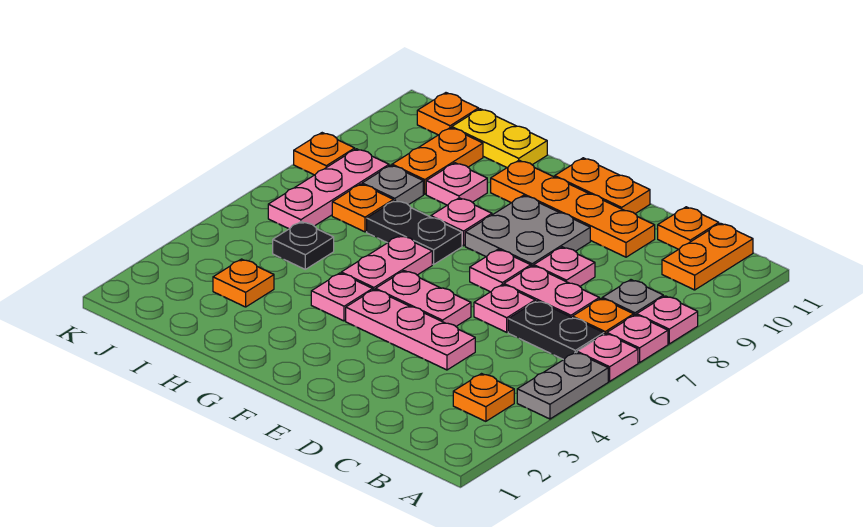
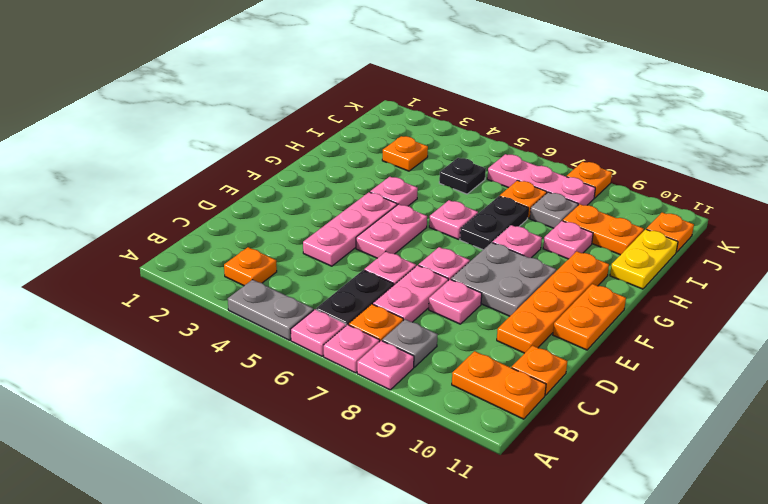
pink plate G5:G6 level 1 -> pink plate G6 level 1

